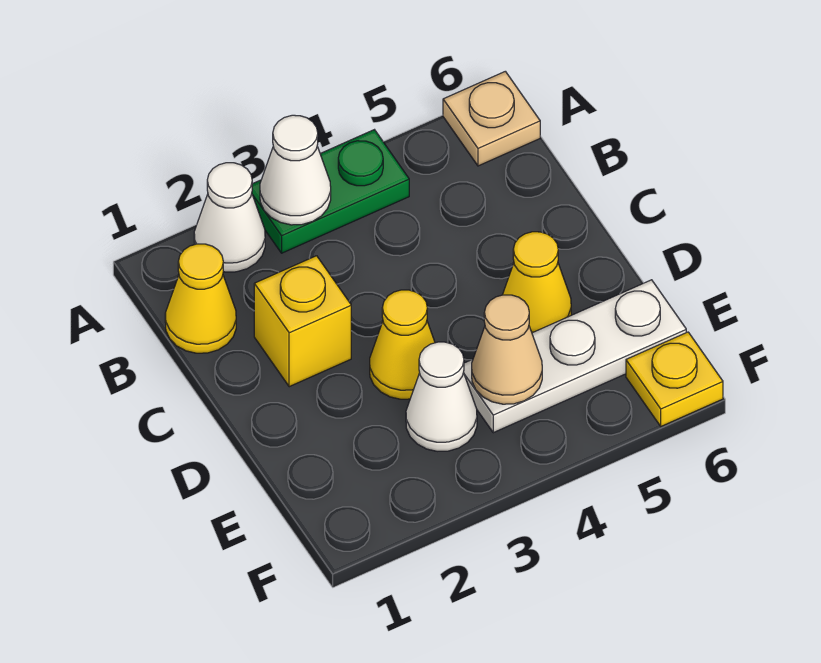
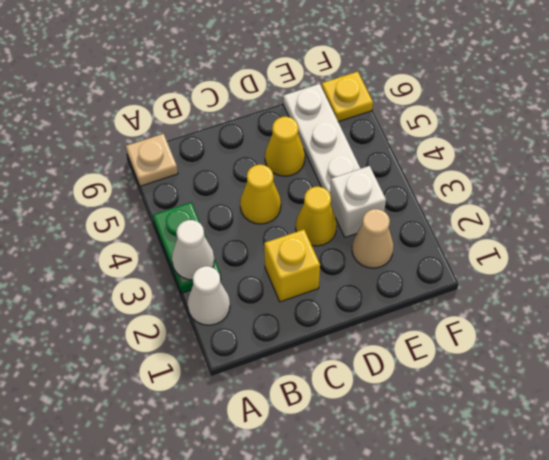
yellow cone B1 level 1 -> yellow cone C4 level 1
white cone E3 level 1 -> white brick E3 level 1
tan cone E4 level 2 -> tan cone E2 level 1

